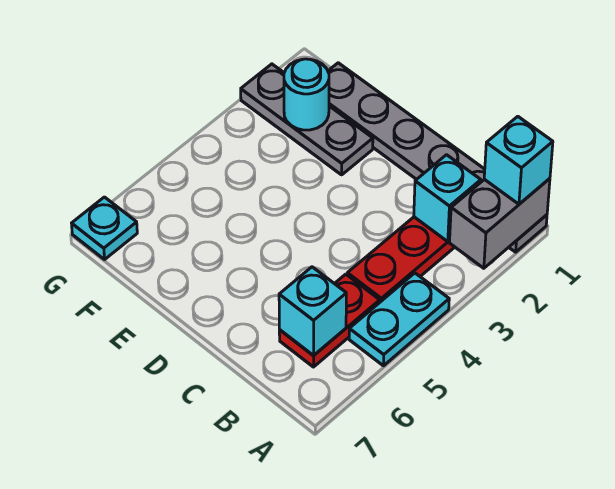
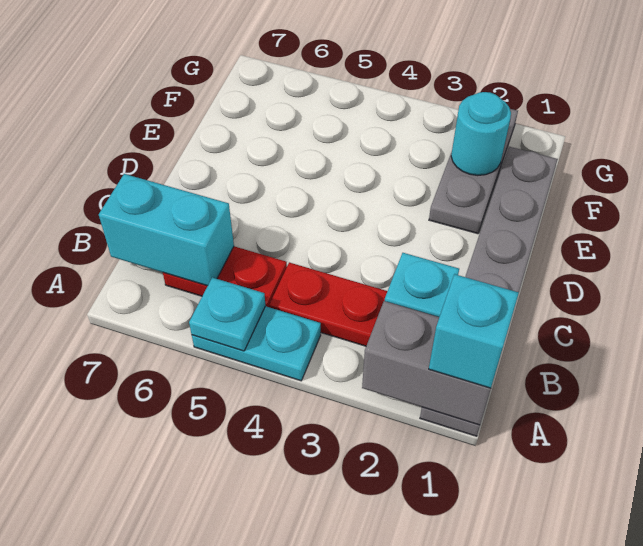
cyan brick B6 level 2 -> cyan brick B6:B7 level 2
cyan plate G7 level 1 -> cyan plate A5 level 2

